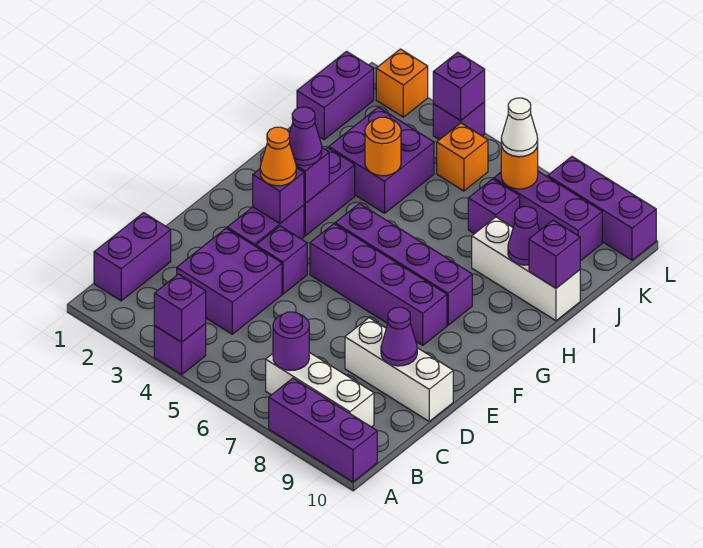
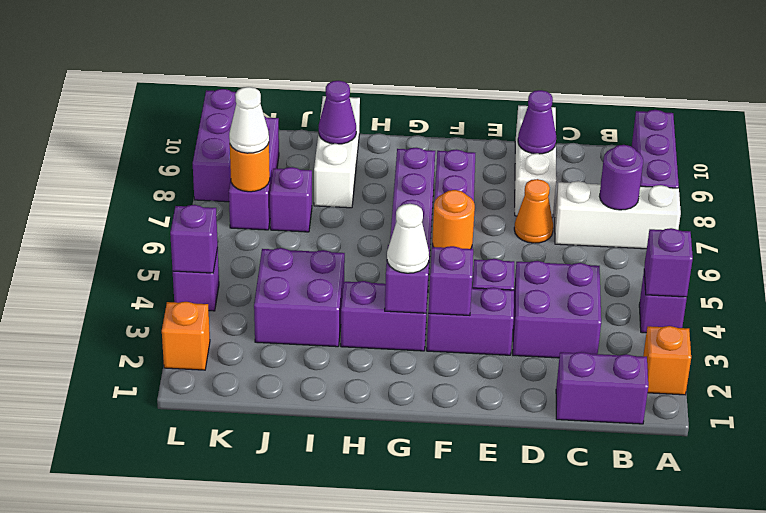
white brick B7:B9 level 1 -> white brick A7:C7 level 1
orange cone F3 level 3 -> orange cone D7 level 1
purple cone G3 level 3 -> white cone G3 level 3
orange round brick I4 level 2 -> orange round brick F5 level 2
purple brick I10 level 2 -> none
purple brick J1:K1 level 1 -> none
orange brick K5 level 1 -> orange brick A2 level 1

